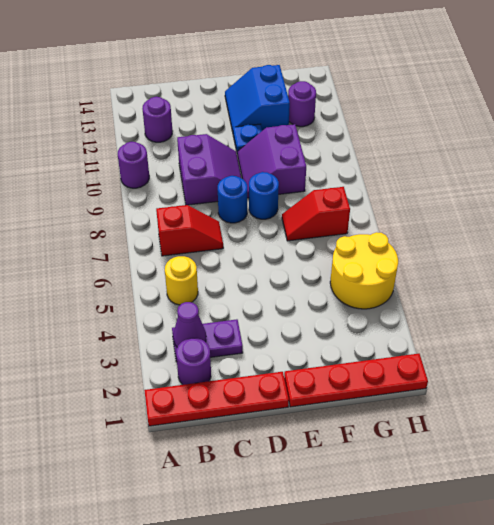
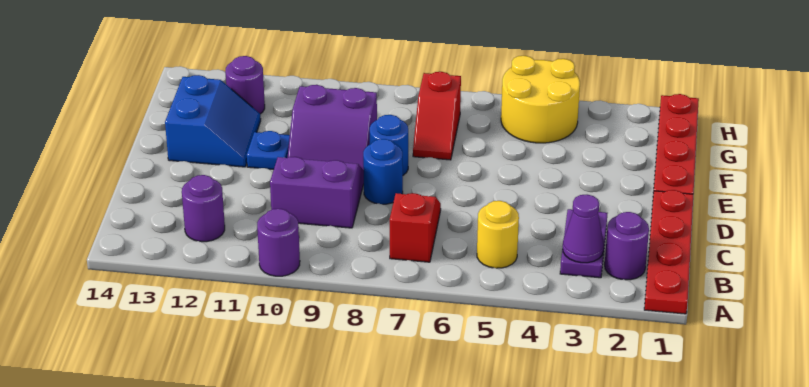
blue slope E12:F13 level 1 top F -> blue slope E12:F13 level 1 top 13

